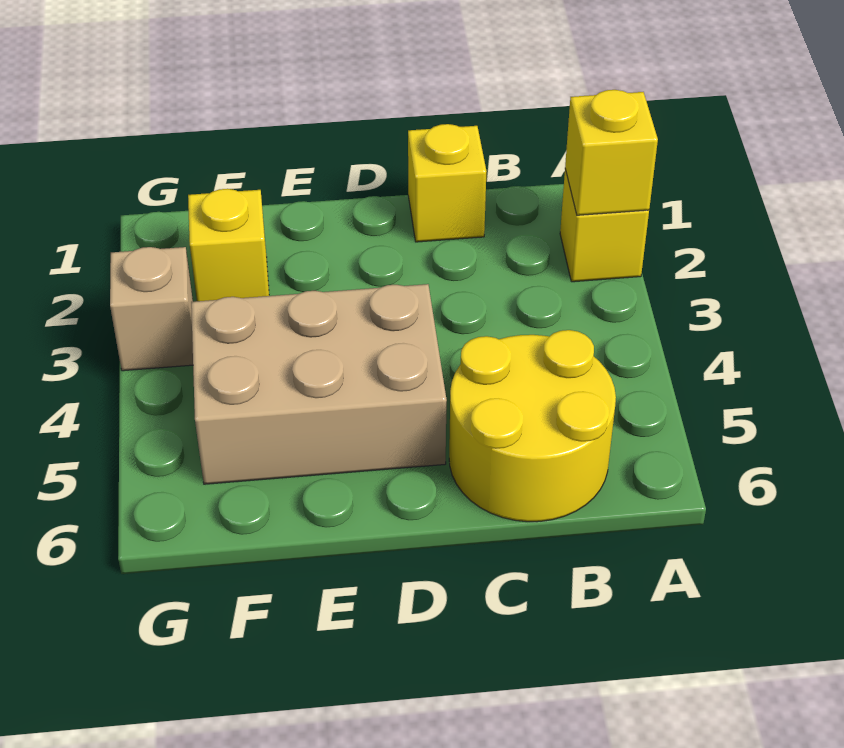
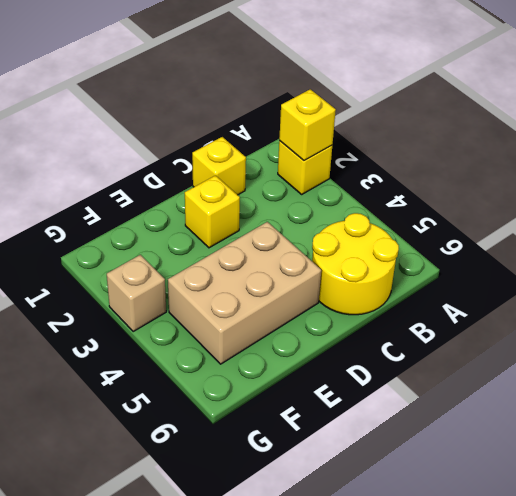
yellow brick F2 level 1 -> yellow brick D2 level 1

